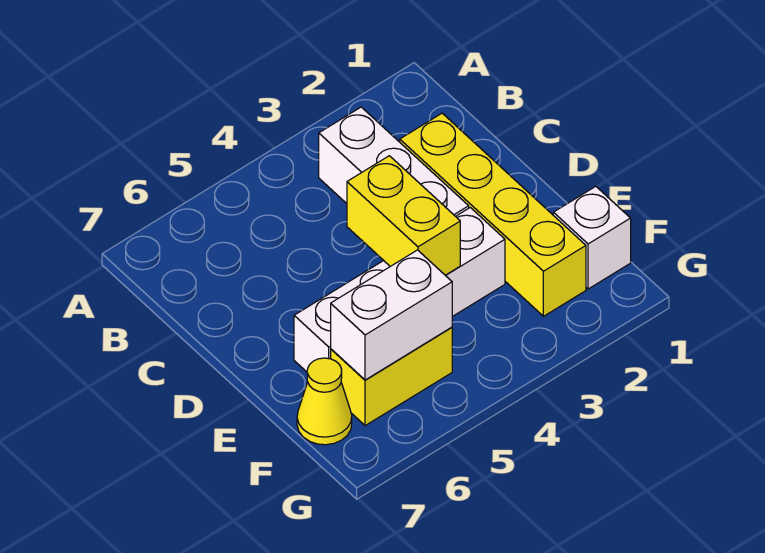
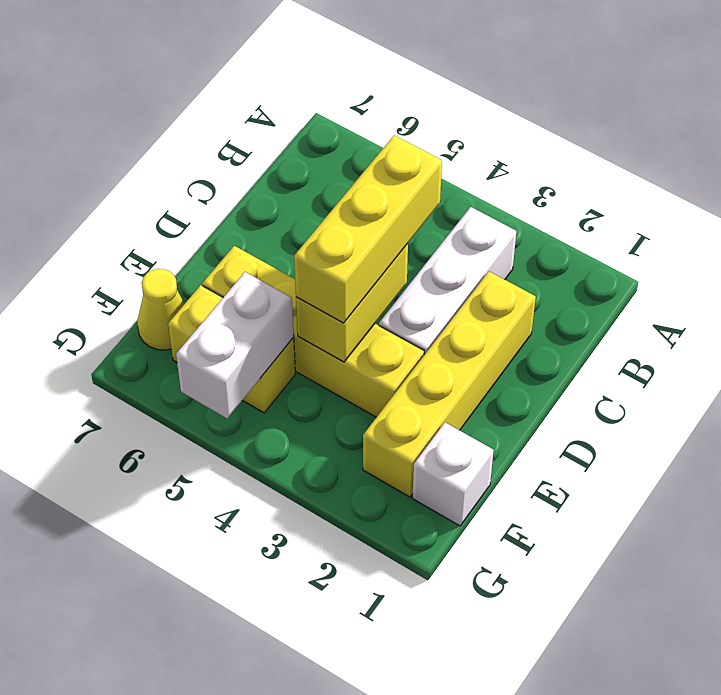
none -> yellow brick C4:E4 level 3
white brick E3:E6 level 1 -> yellow brick E3:E6 level 1
white brick F5:F6 level 2 -> white brick F5:G5 level 2

